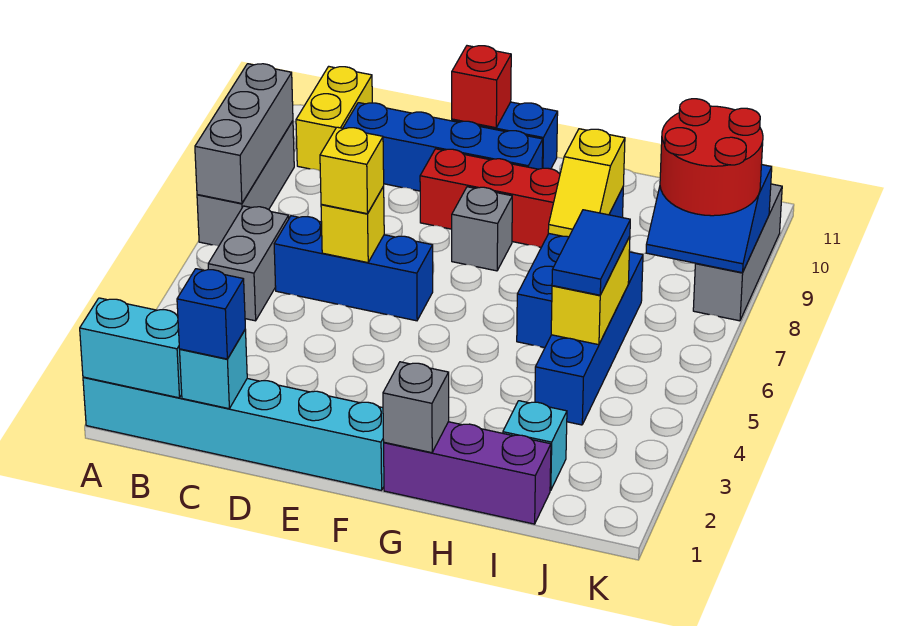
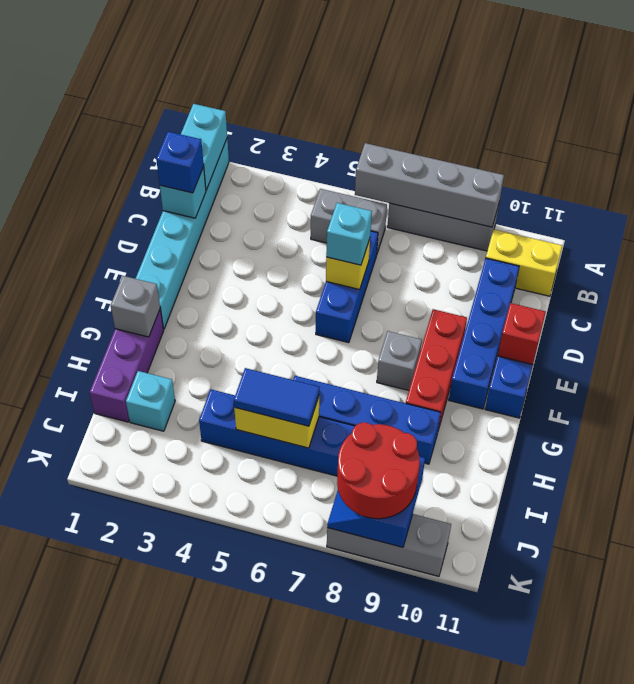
grey brick A7:A9 level 2 -> grey brick A6:A9 level 2
yellow brick D6 level 3 -> cyan brick D6 level 3
yellow slope H8:H9 level 2 top 9 -> none

